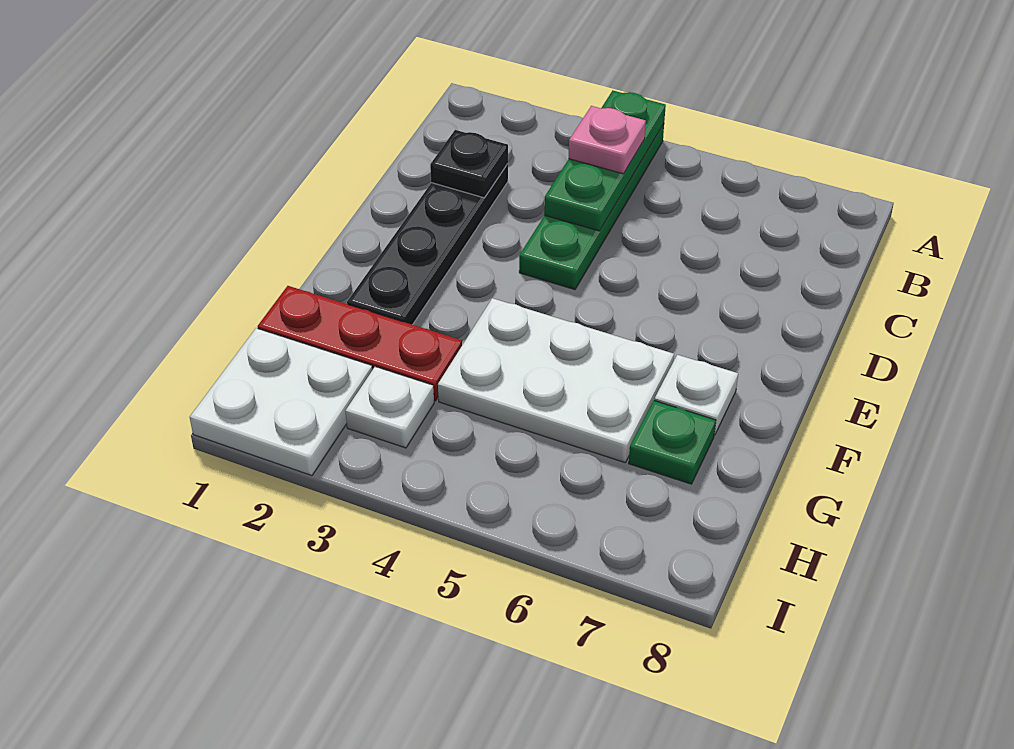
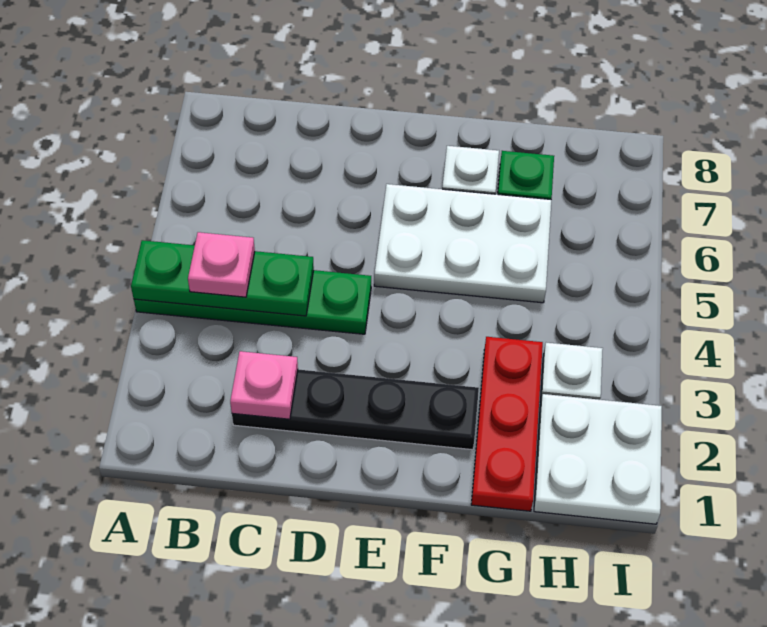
black plate C2 level 2 -> pink plate C2 level 2
white plate F4:G6 level 1 -> white plate E5:G6 level 1

